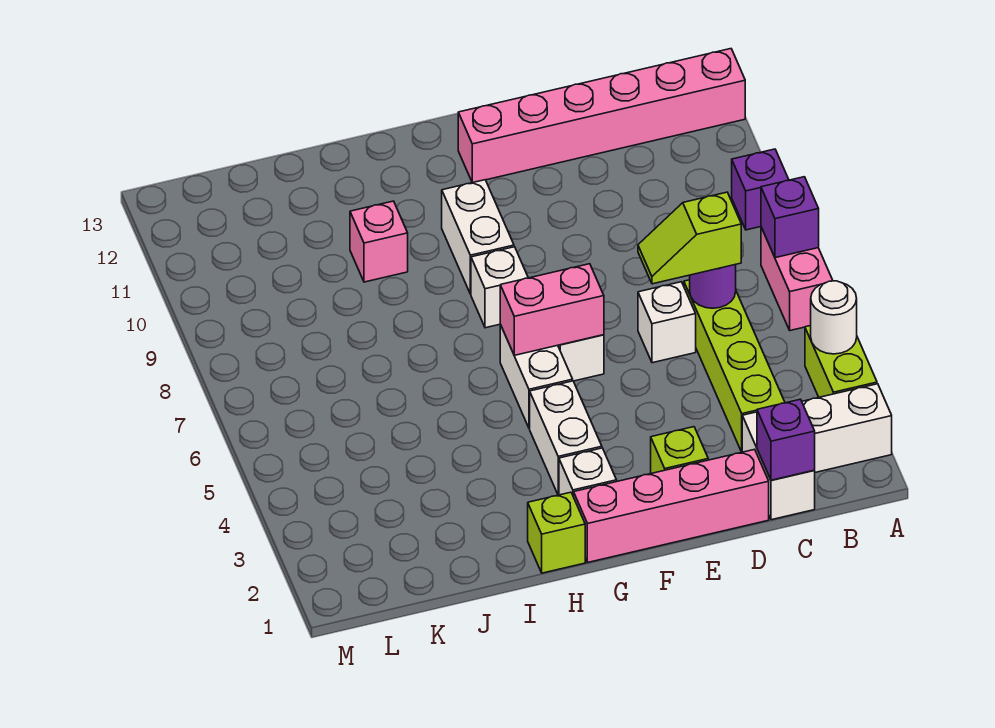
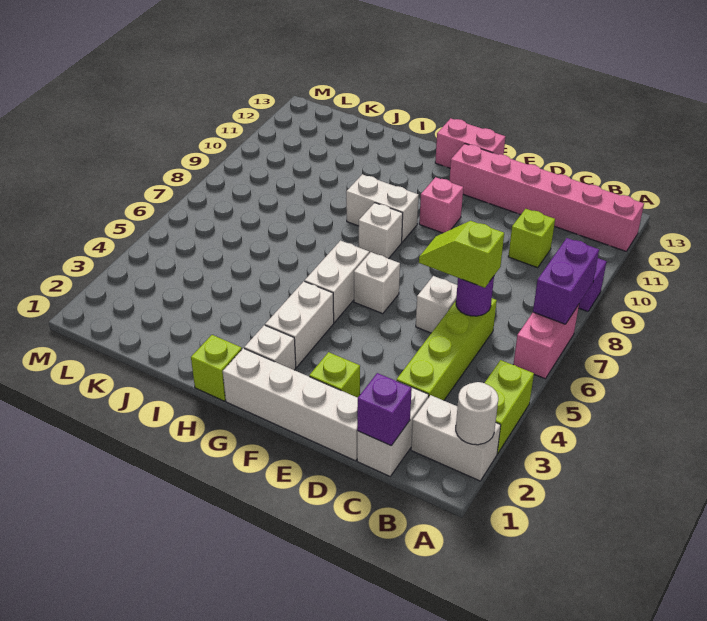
white round brick A4 level 2 -> white round brick A2 level 2
purple brick A7 level 2 -> purple brick A7:A8 level 2
none -> lime brick C10 level 1
pink brick D1:G1 level 1 -> white brick D1:G1 level 1
pink brick F6:G6 level 2 -> pink brick F13:G13 level 1
white brick G9:G10 level 1 -> white brick G9:H9 level 1
pink brick I10 level 1 -> pink brick F10 level 1

